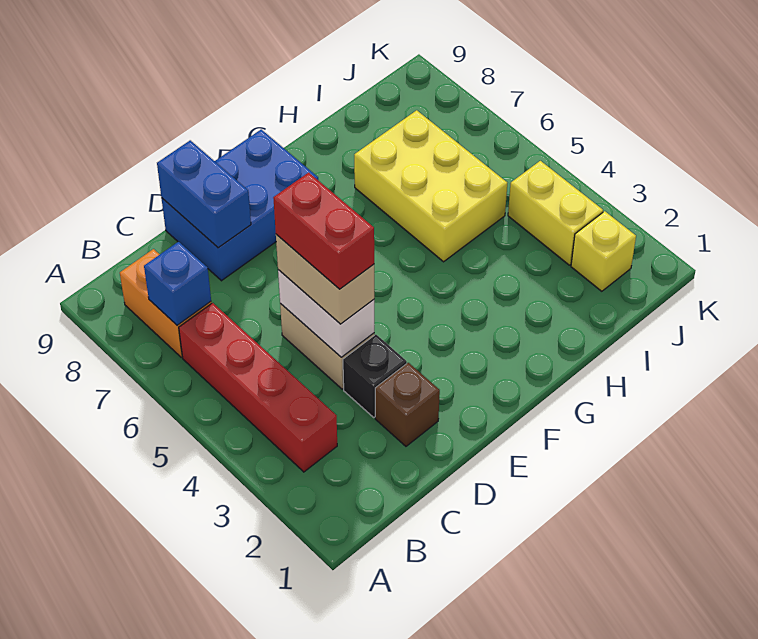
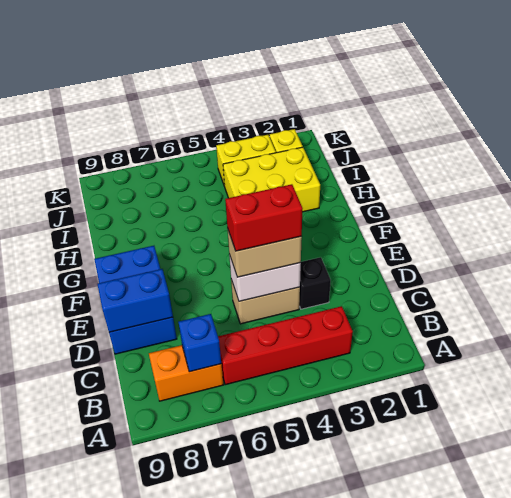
brown brick D2 level 1 -> none
yellow brick H5:I7 level 1 -> yellow brick H2:I4 level 1

